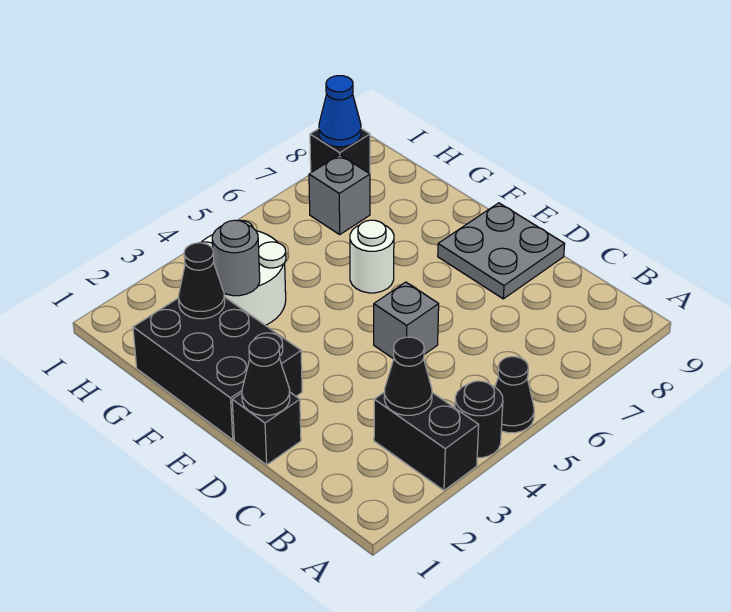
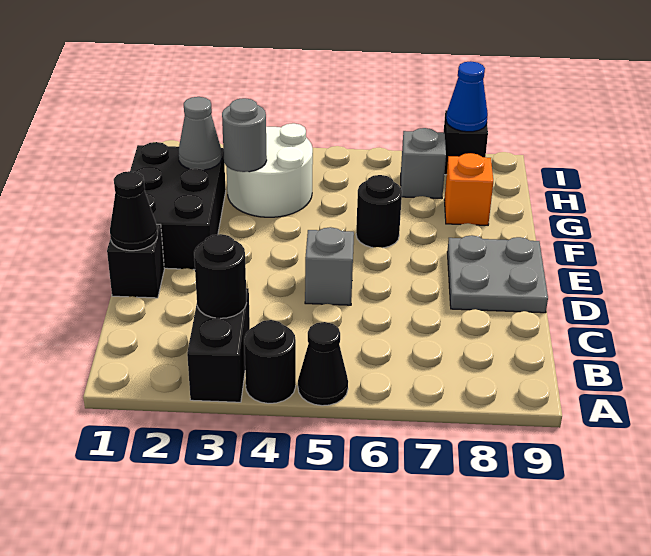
black cone B3 level 2 -> black round brick B3 level 2
white round brick F6 level 1 -> black round brick F6 level 1
black cone G2 level 2 -> grey cone G2 level 2
none -> orange brick G8 level 1

